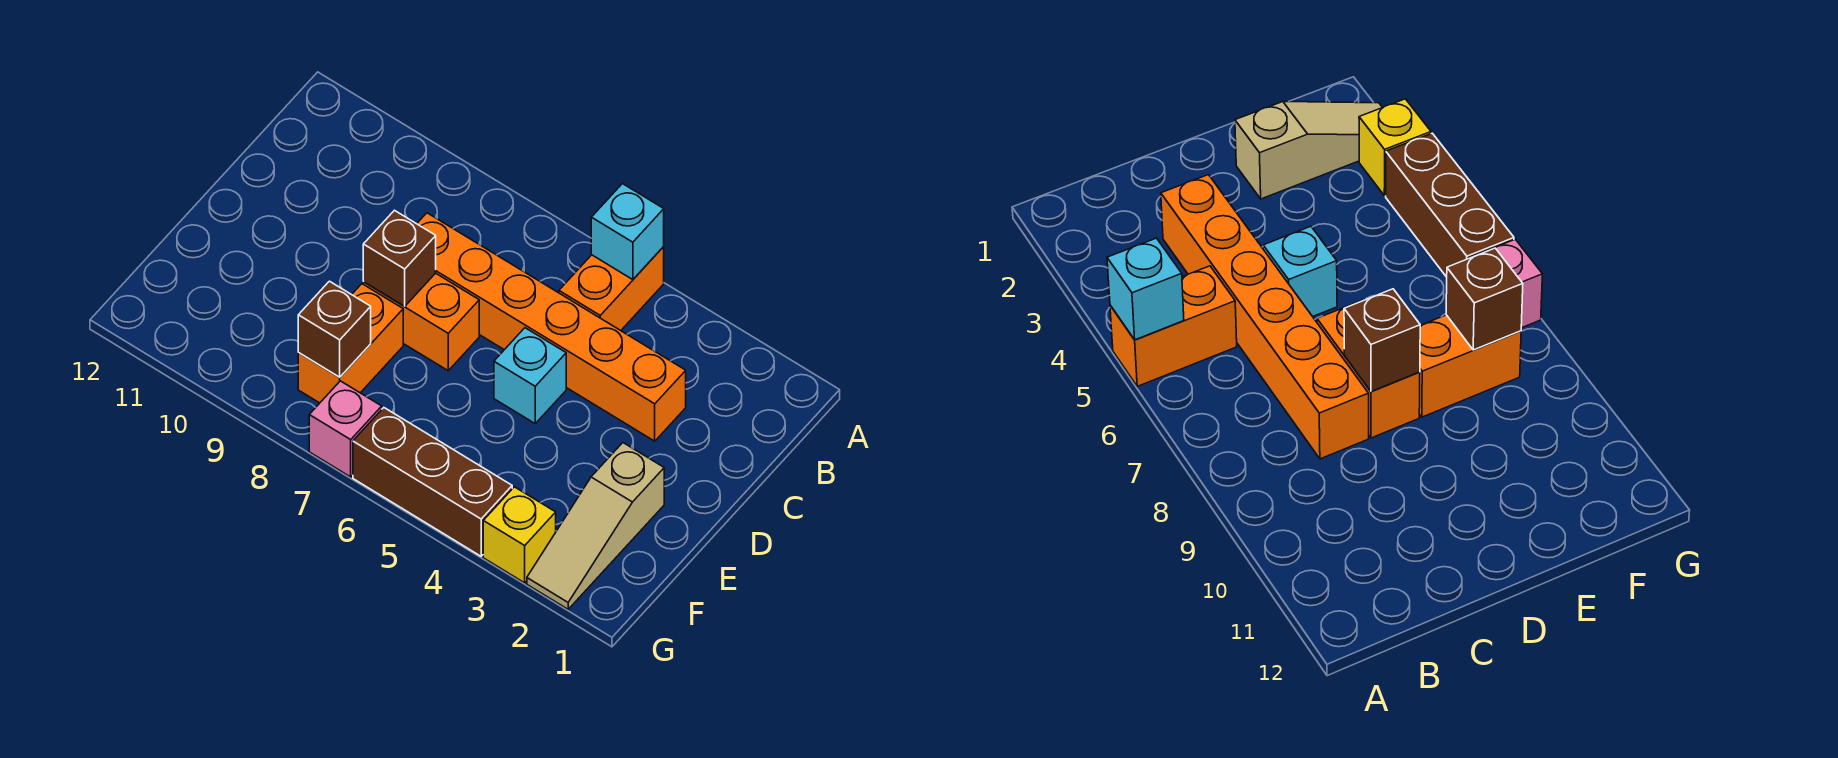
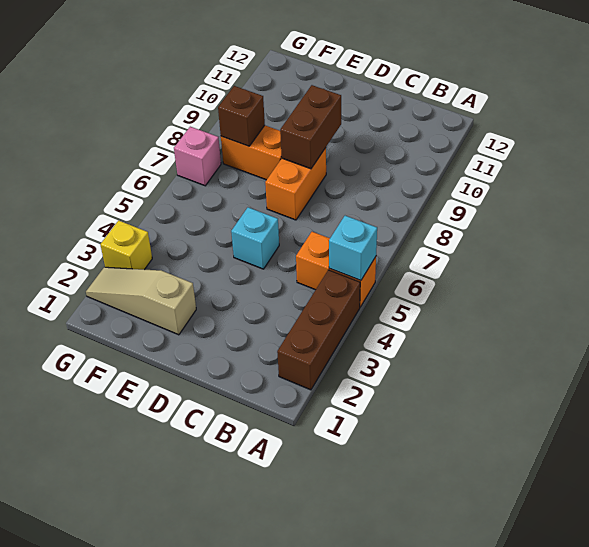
orange brick C3:C8 level 1 -> none
brown brick D8 level 2 -> brown brick D8:D9 level 2
brown brick G4:G6 level 1 -> brown brick A2:A4 level 1

